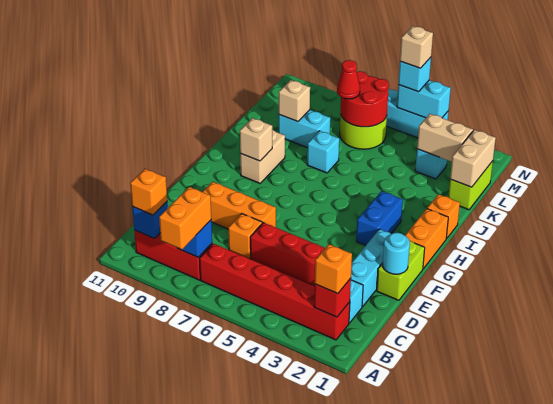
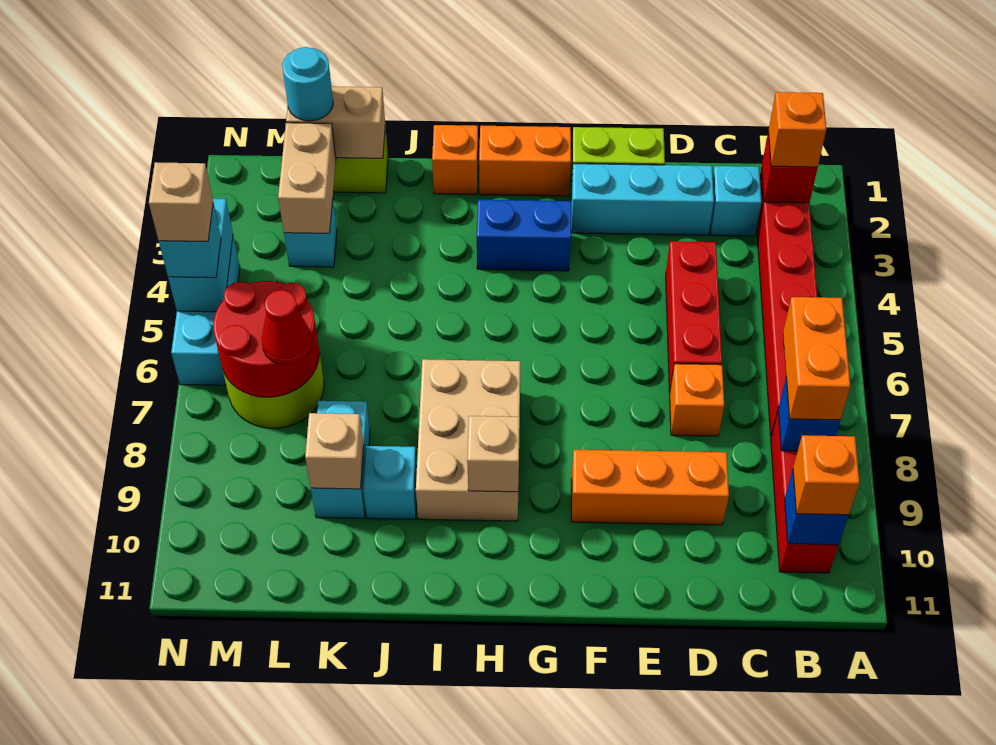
orange brick A8:B8 level 3 -> orange brick B7:B8 level 3
cyan round brick E1 level 2 -> cyan round brick L1 level 3
orange brick E7:E9 level 1 -> orange brick D9:F9 level 1
tan brick H9:I9 level 1 -> tan brick H7:I9 level 1
cyan brick J7 level 1 -> cyan brick J9 level 1

